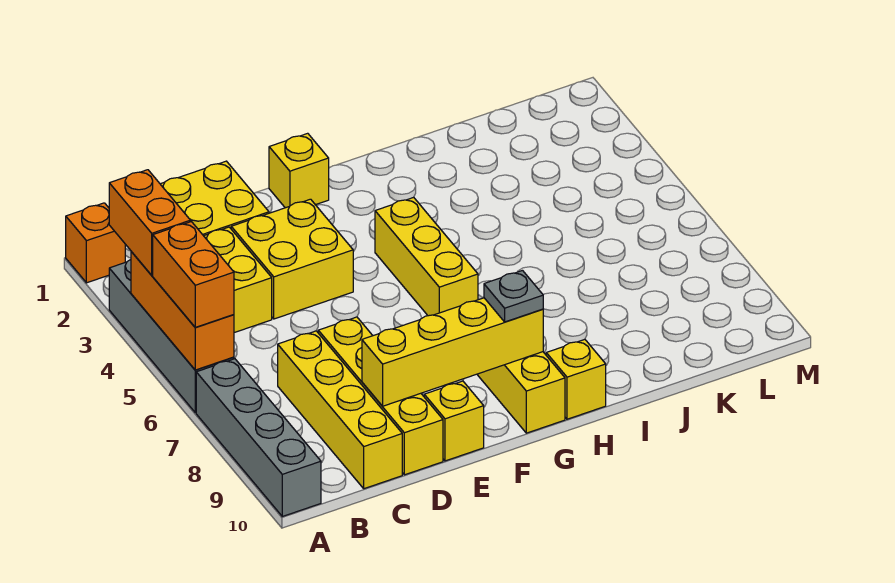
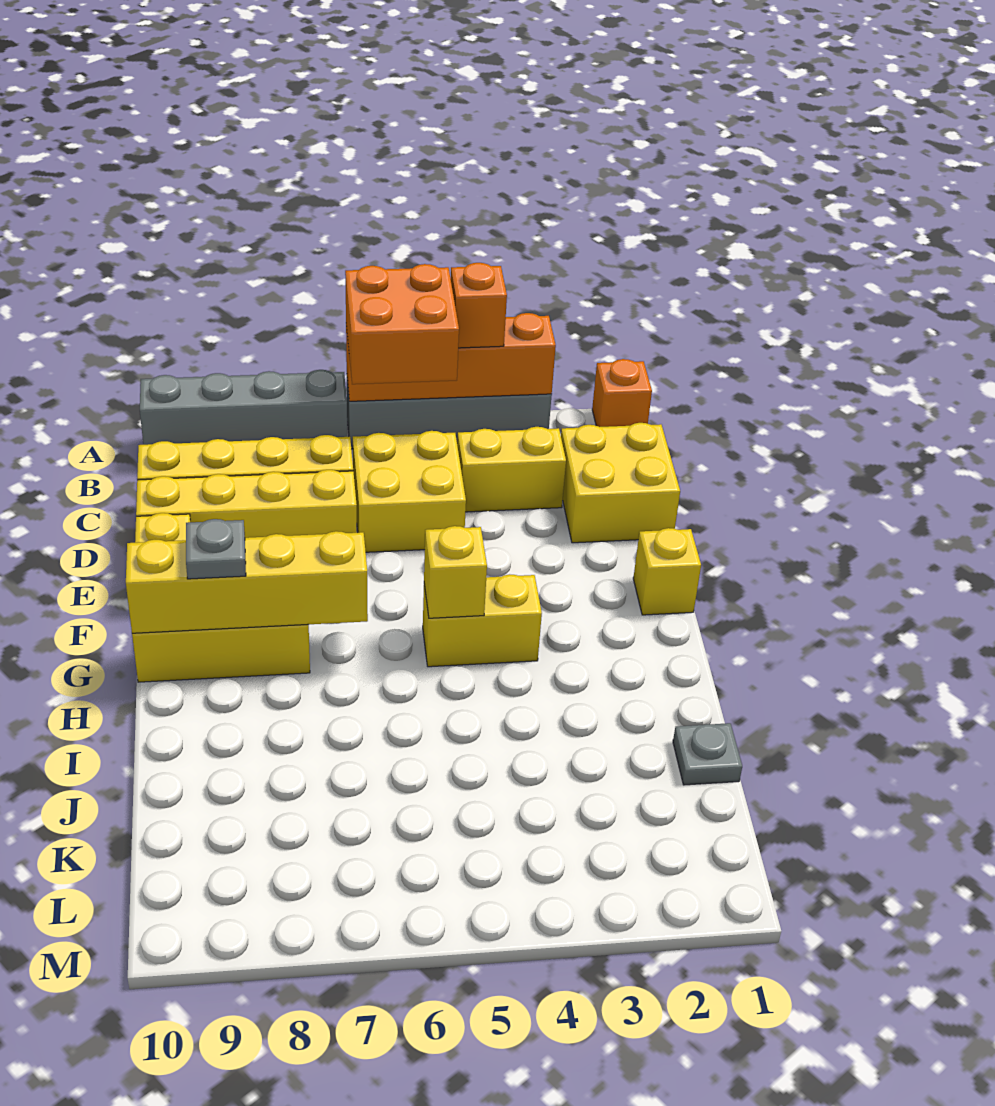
orange brick A3:A4 level 3 -> orange brick A4 level 3
orange brick A4:A6 level 2 -> orange brick A3:A6 level 2
orange brick A5:A6 level 3 -> orange brick A5:B6 level 3
yellow brick D3:E4 level 1 -> yellow brick C5:D6 level 1
yellow brick D9:G9 level 2 -> yellow brick G7:G10 level 2
yellow brick G4:G6 level 1 -> yellow brick G4:G5 level 1
yellow brick H10 level 1 -> yellow brick G5 level 2
none -> grey plate J1 level 1

